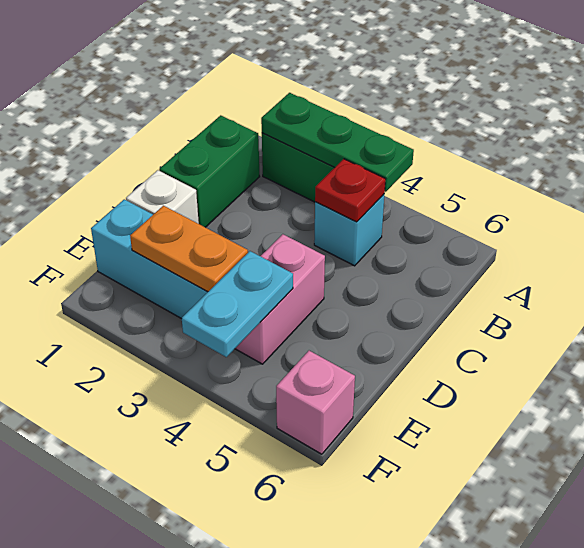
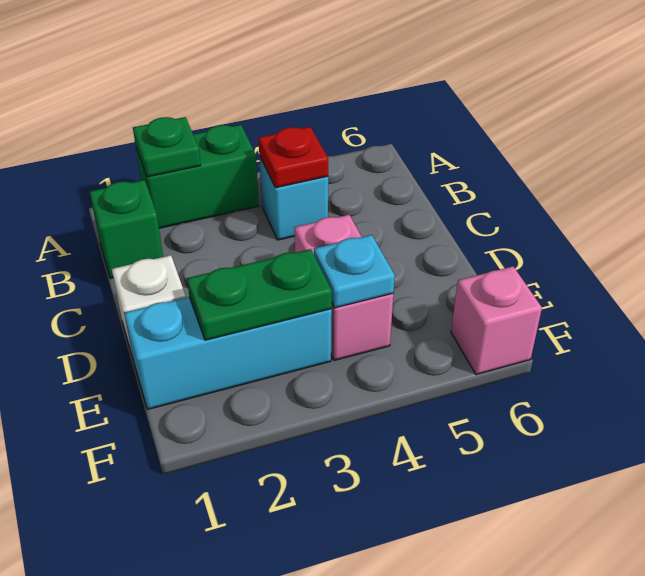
green plate A2:A4 level 2 -> green plate A2 level 2
green brick B1:C1 level 1 -> green brick B1 level 1
orange plate E2:E3 level 2 -> green plate E2:E3 level 2
cyan plate E4:F4 level 2 -> cyan plate E4 level 2

